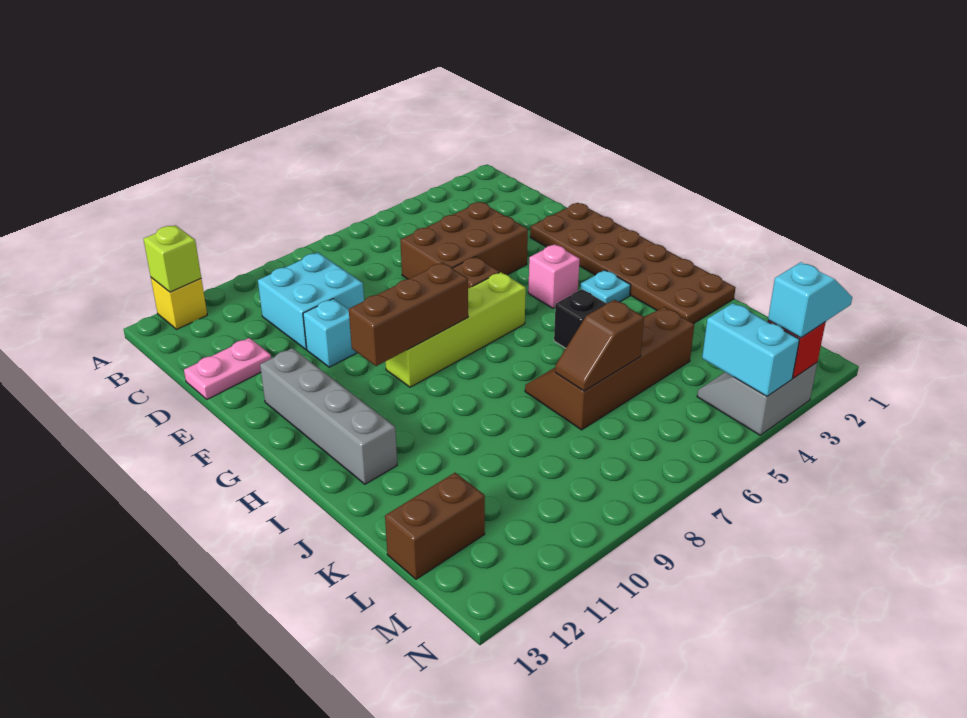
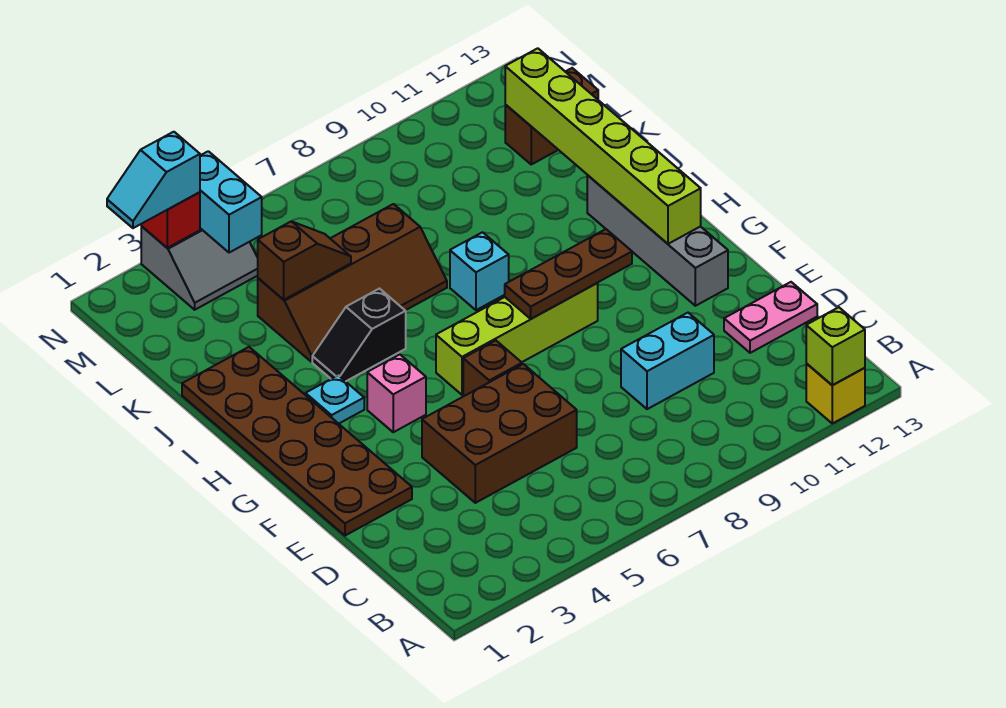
cyan brick C9:D10 level 1 -> cyan brick D9:D10 level 1
cyan brick E10 level 1 -> cyan brick I8 level 1
brown brick G8:G10 level 2 -> brown plate G8:G10 level 2
none -> lime brick G12:L12 level 2
brown slope K6:K7 level 2 top 6 -> brown slope K4:K5 level 2 top 4

